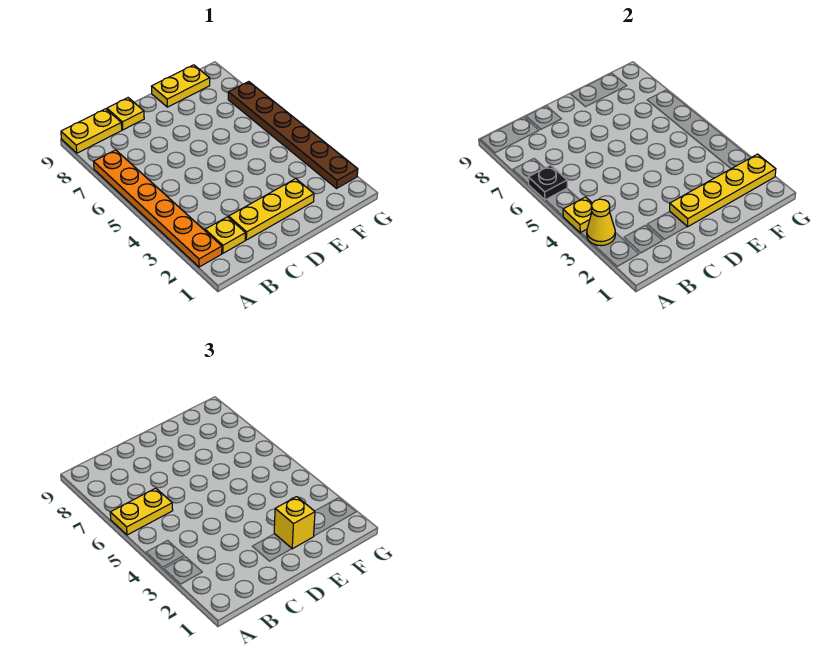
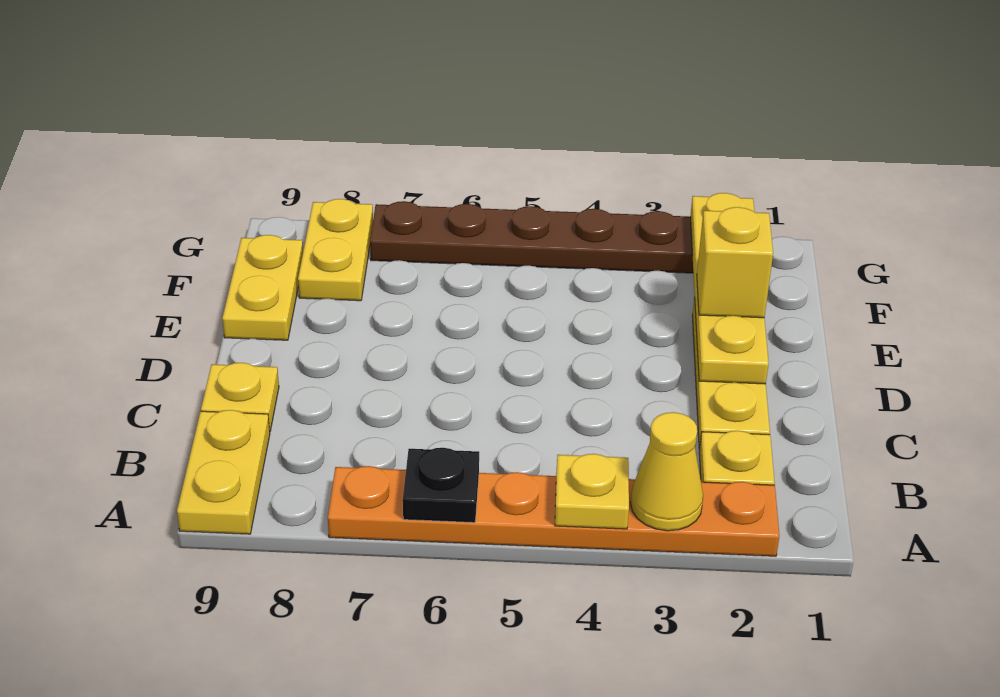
yellow plate A6:B6 level 3 -> yellow plate F8:G8 level 1

